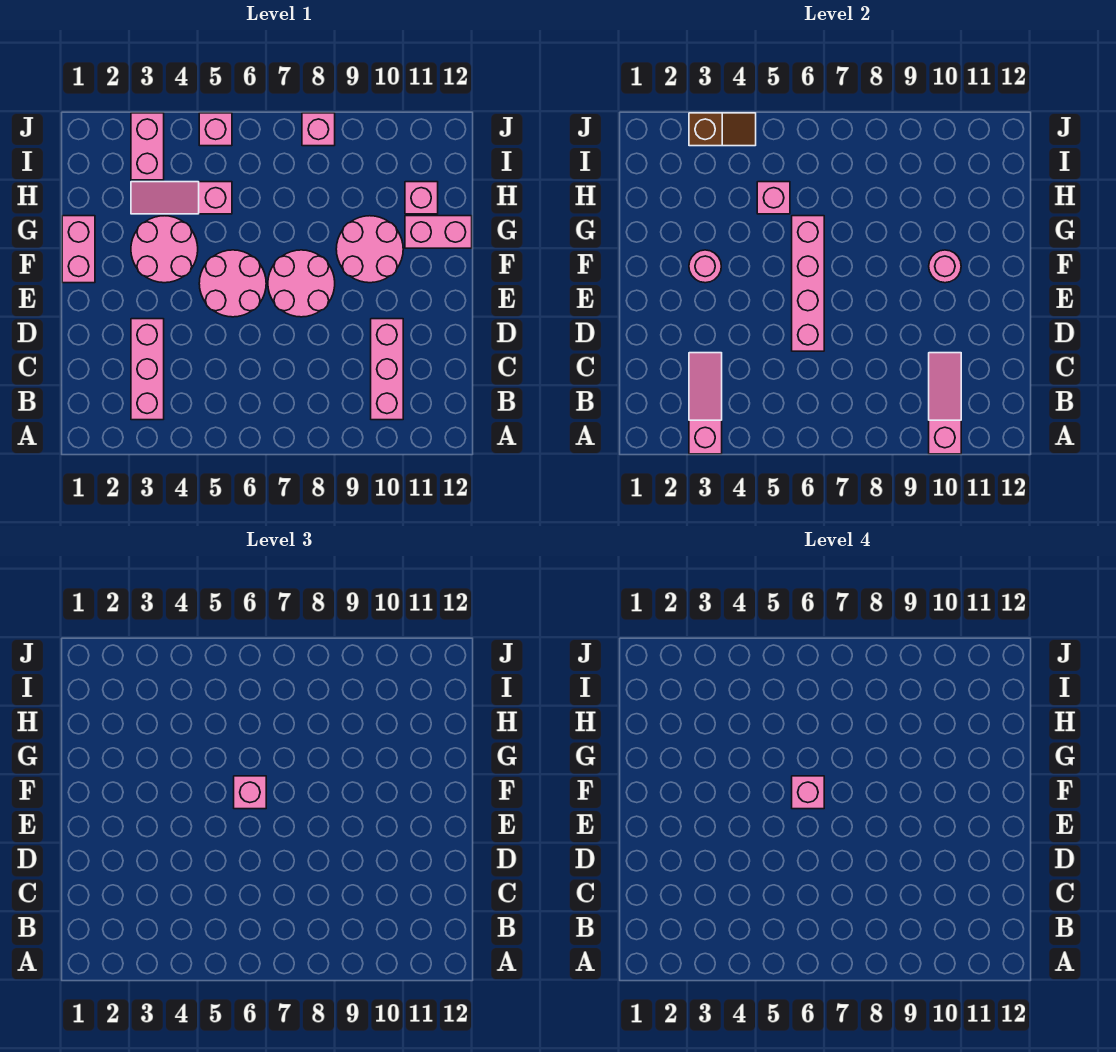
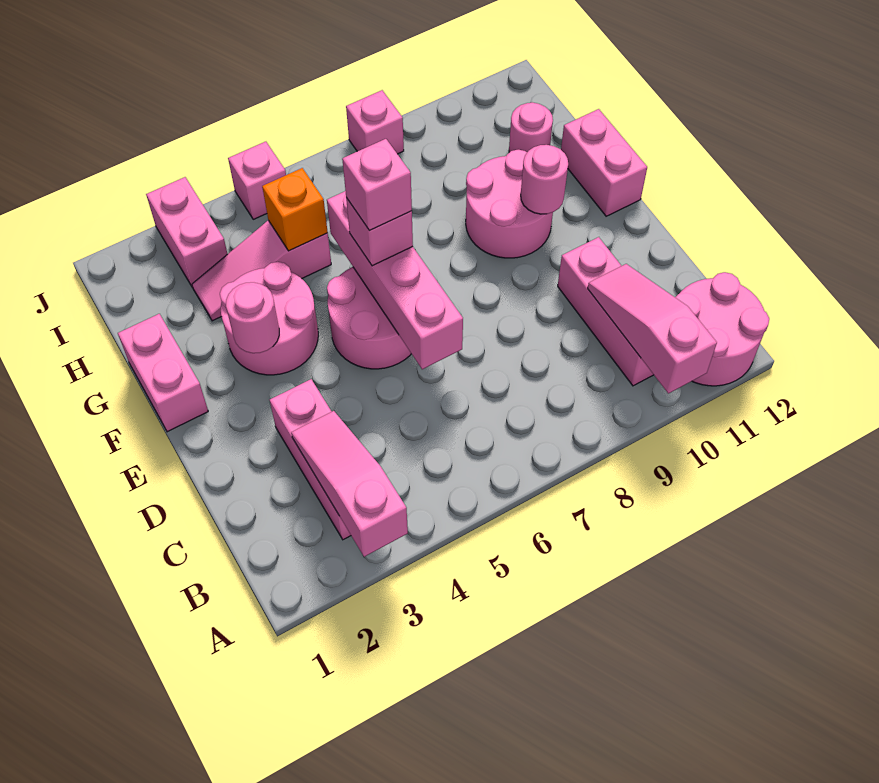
pink round brick E7:F8 level 1 -> pink round brick A11:B12 level 1
pink brick G11:G12 level 1 -> pink brick F12:G12 level 1
pink brick H5 level 2 -> orange brick H5 level 2
pink brick H11 level 1 -> pink round brick H11 level 1
brown slope J3:J4 level 2 top 3 -> none

